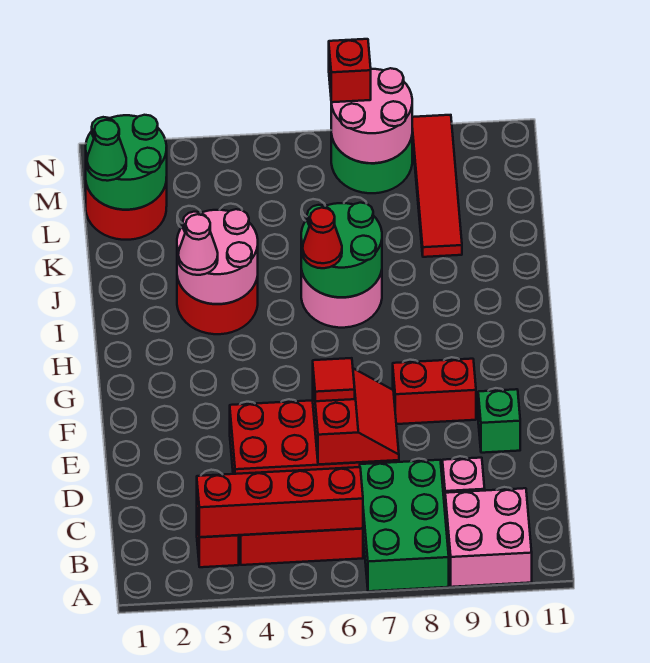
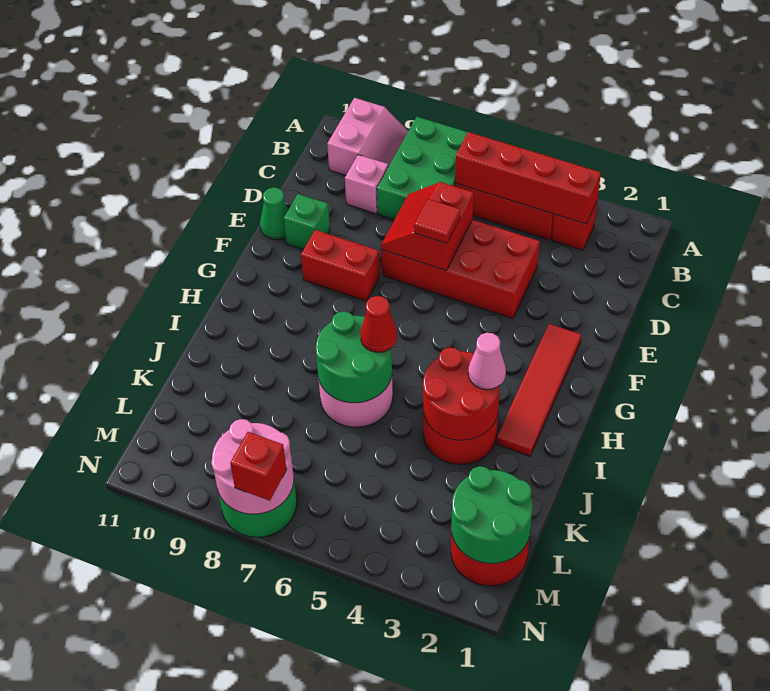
pink brick A9:B10 level 1 -> pink slope A9:B10 level 1 top 10
pink round brick I3:J4 level 2 -> red round brick I3:J4 level 2
red tile K9:N9 level 1 -> red tile F2:I2 level 1
green cone L1 level 3 -> green cone E11 level 1

